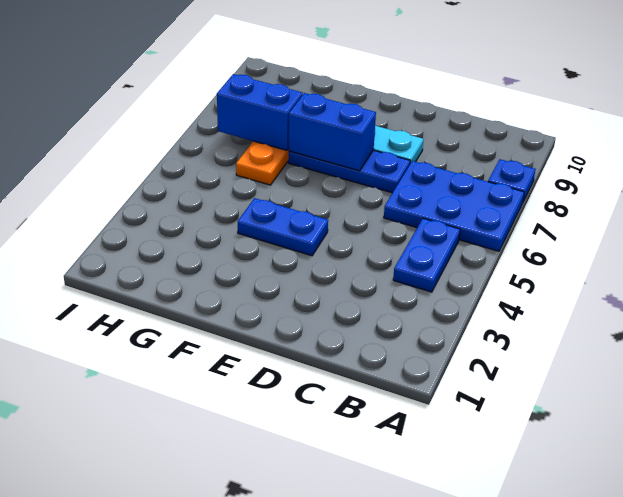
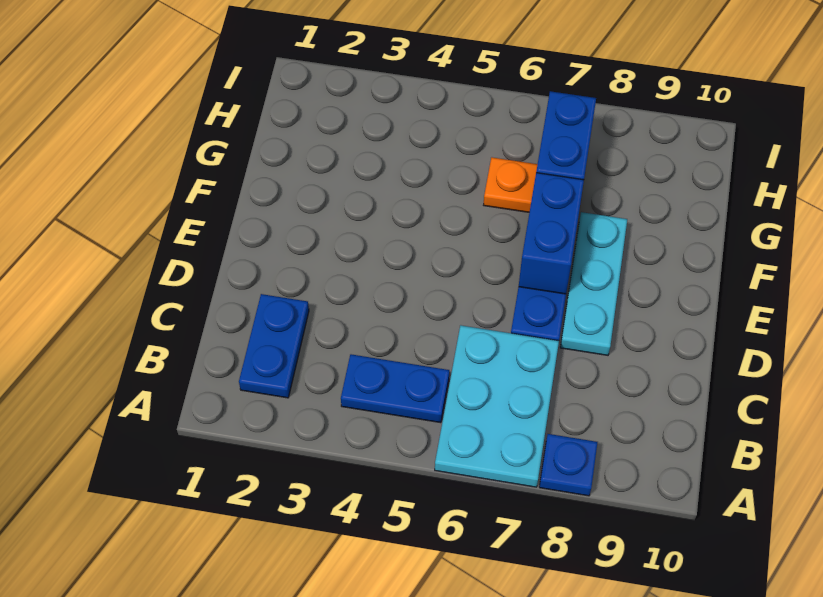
blue plate A6:C7 level 1 -> cyan plate A6:C7 level 1
blue plate E4:F4 level 1 -> blue plate B2:C2 level 1

